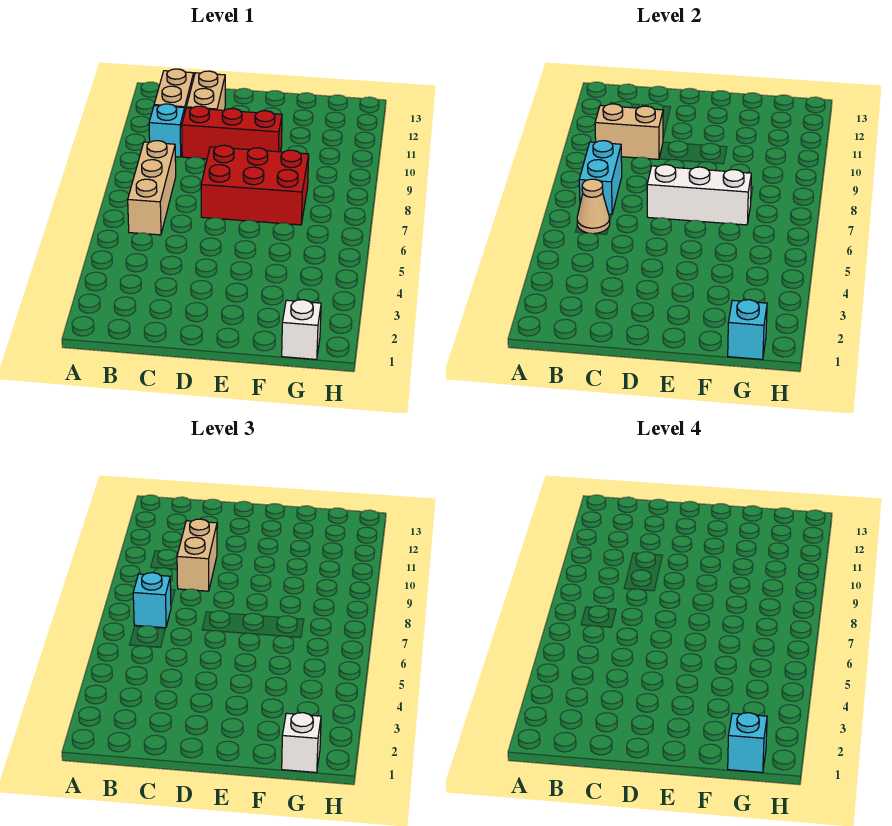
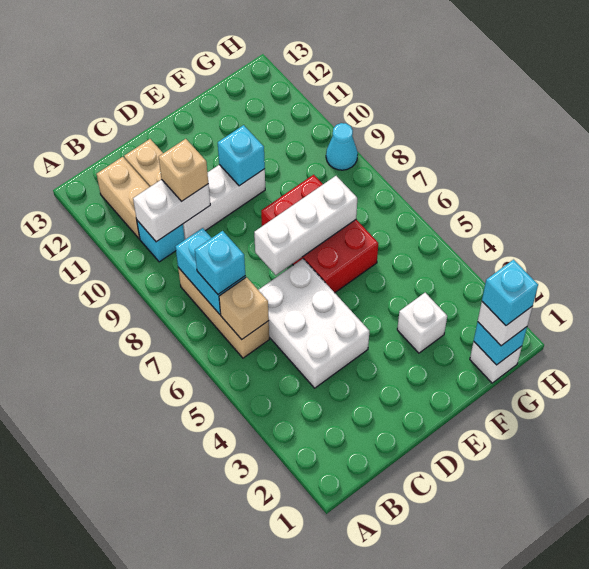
tan cone B6 level 2 -> tan brick B6 level 2
tan brick B10:C10 level 2 -> white brick B10:C10 level 2
none -> white brick C4:D6 level 1
tan brick C9:C10 level 3 -> tan brick C10 level 3
red brick C10:E10 level 1 -> white brick C10:E10 level 1
red brick D7:F8 level 1 -> red brick E6:F8 level 1
none -> cyan brick E10 level 2
none -> white brick F3 level 1
none -> cyan cone H9 level 1

